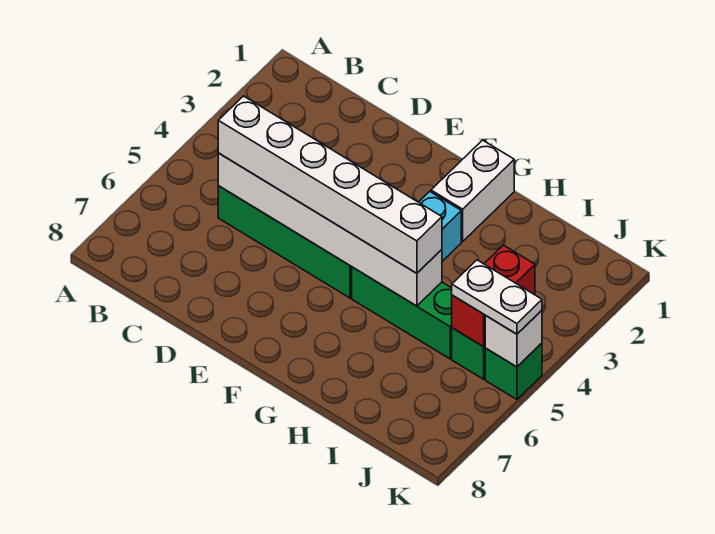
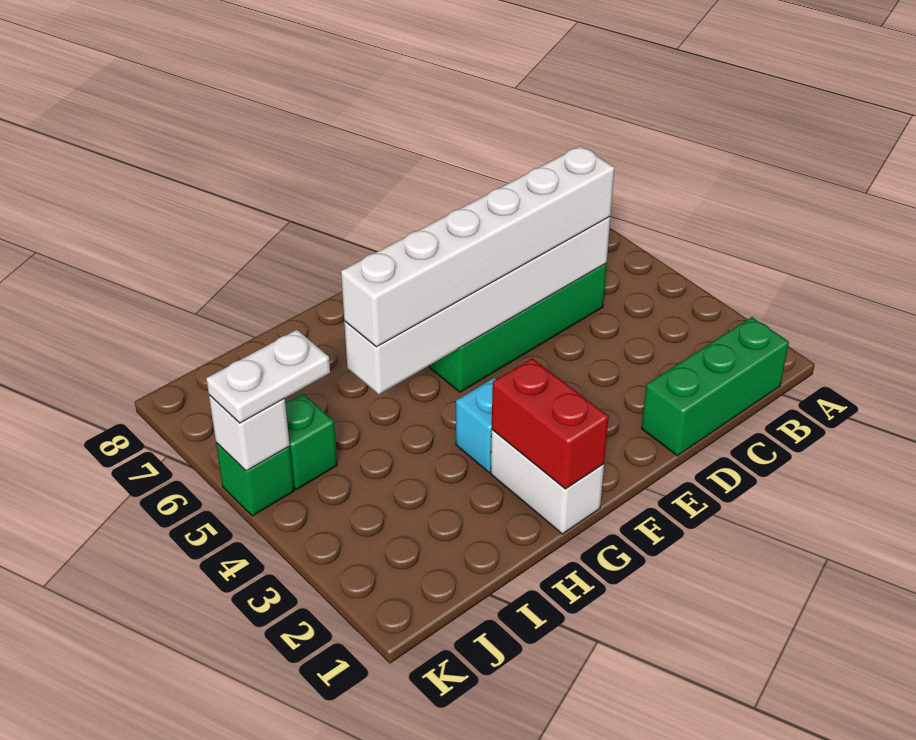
green brick G5:I5 level 1 -> green brick B1:D1 level 1
red brick J4:J5 level 2 -> red brick G1:G2 level 2

